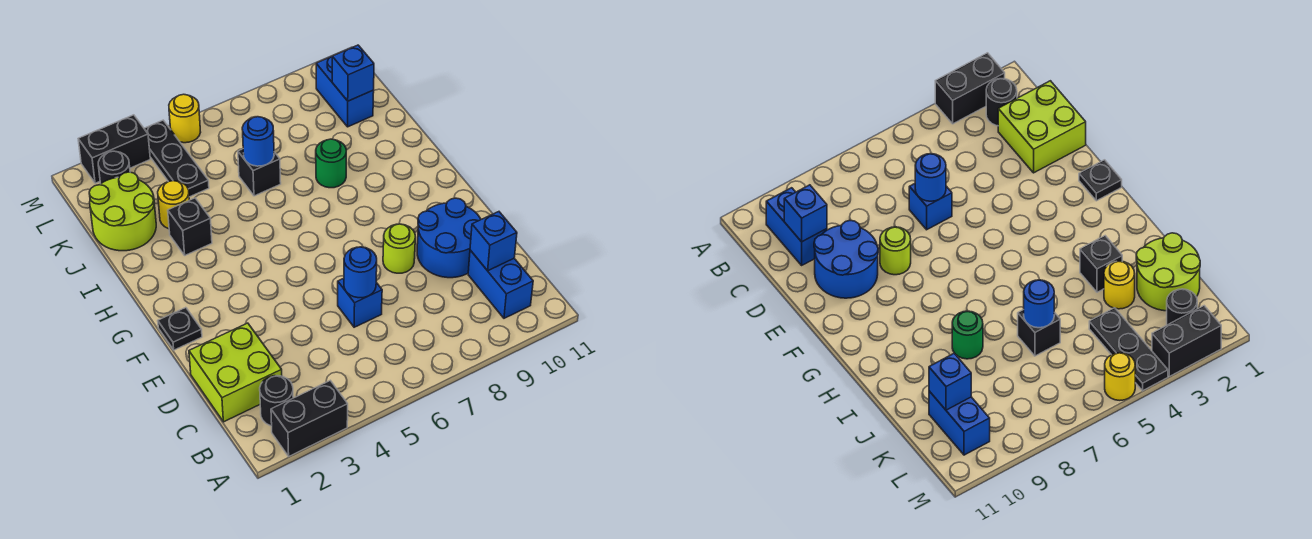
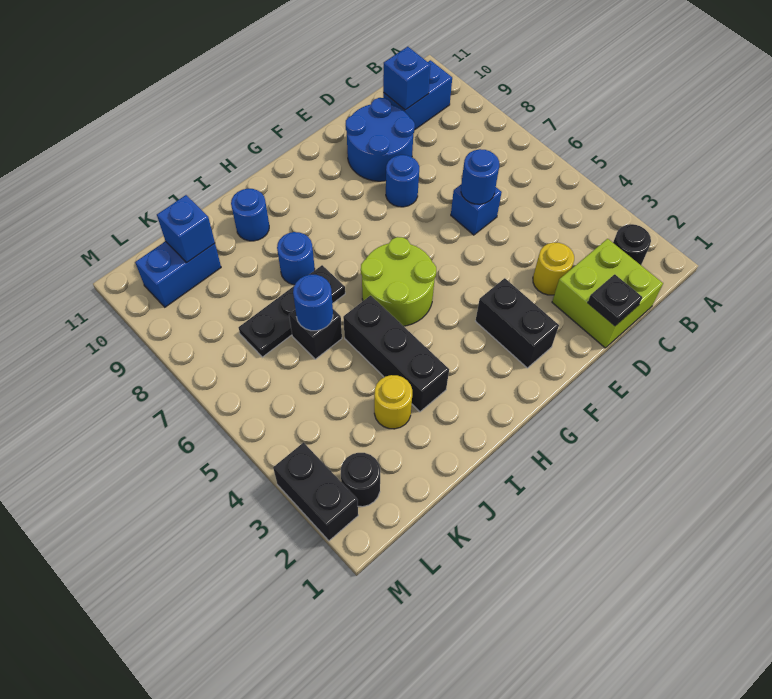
black brick A2:A3 level 1 -> black brick F2:F3 level 1
lime round brick E8 level 1 -> blue round brick E8 level 1
black plate F1 level 1 -> black plate D1 level 2
black brick I3 level 1 -> black brick I3:I5 level 1
green round brick I8 level 1 -> blue round brick I8 level 1
none -> blue round brick I10 level 1
lime round brick J1:K2 level 1 -> lime round brick G5:H6 level 1
black plate K4:M4 level 1 -> black plate I7:K7 level 1
yellow round brick M5 level 1 -> yellow round brick D3 level 1

